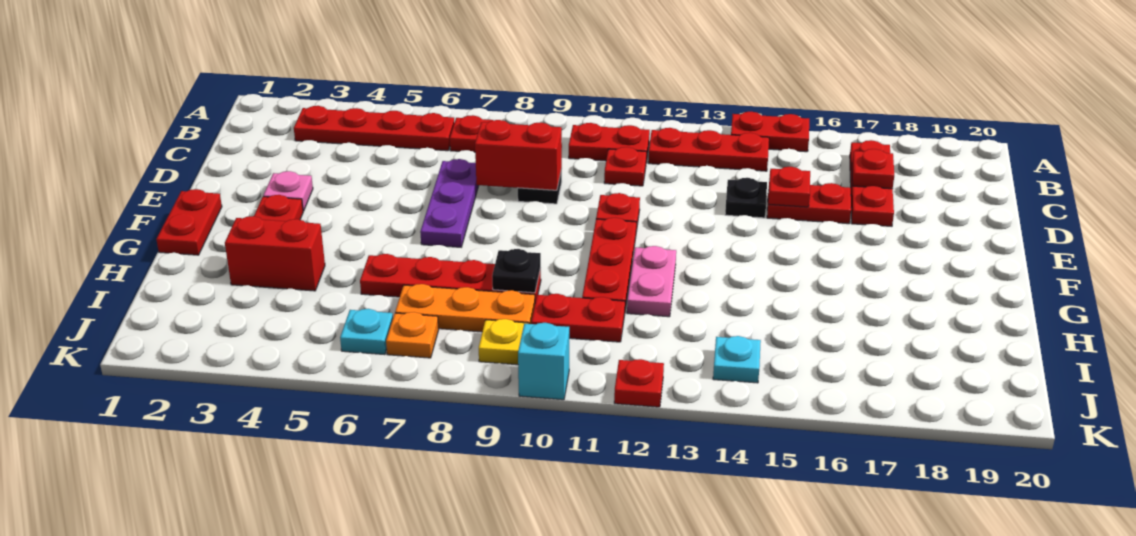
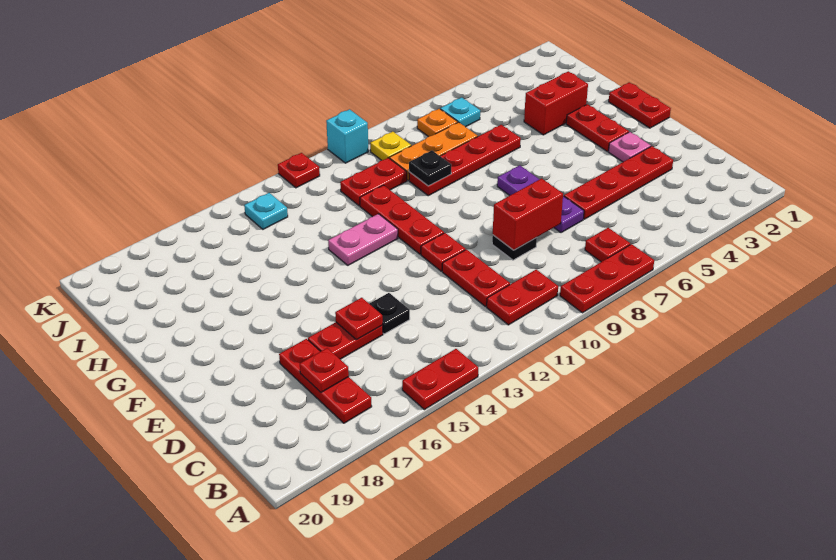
red plate B3:B6 level 1 -> red plate D3:D6 level 1
red plate B12:B14 level 1 -> red plate A7:A9 level 1
red plate C11 level 1 -> red plate C11:D11 level 1
pink plate G12:H12 level 1 -> pink plate G12:G13 level 1

